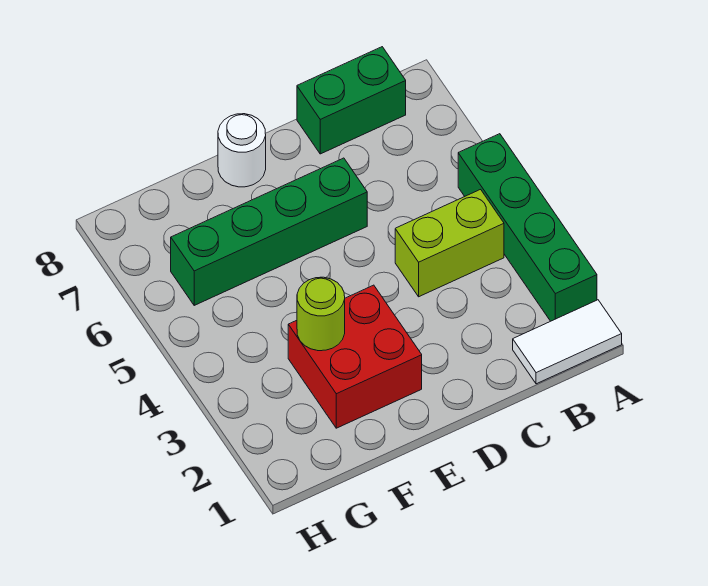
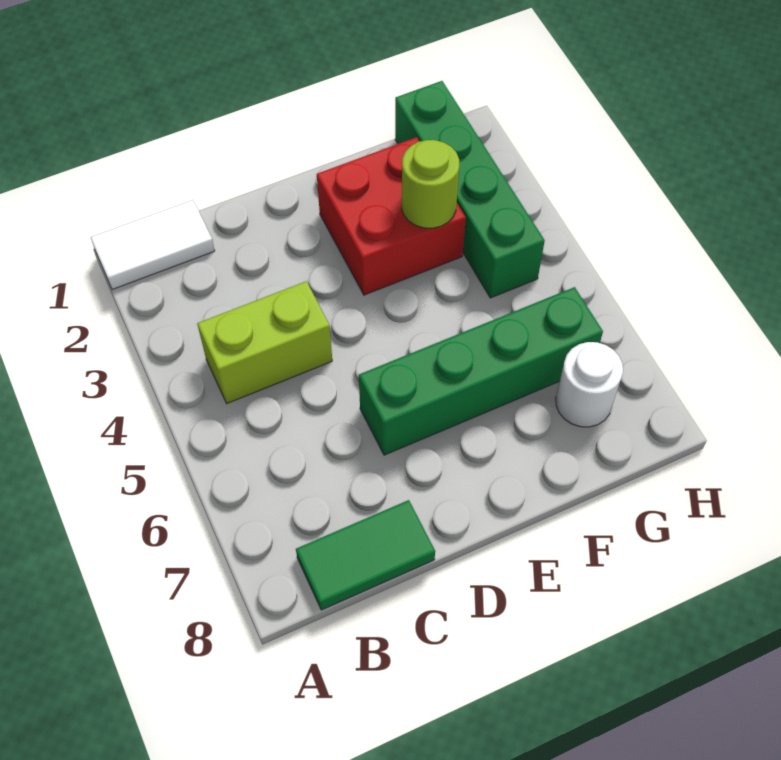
green brick A2:A5 level 1 -> green brick G1:G4 level 1
green brick B8:C8 level 1 -> green tile B8:C8 level 1
white round brick E8 level 1 -> white round brick G7 level 1

